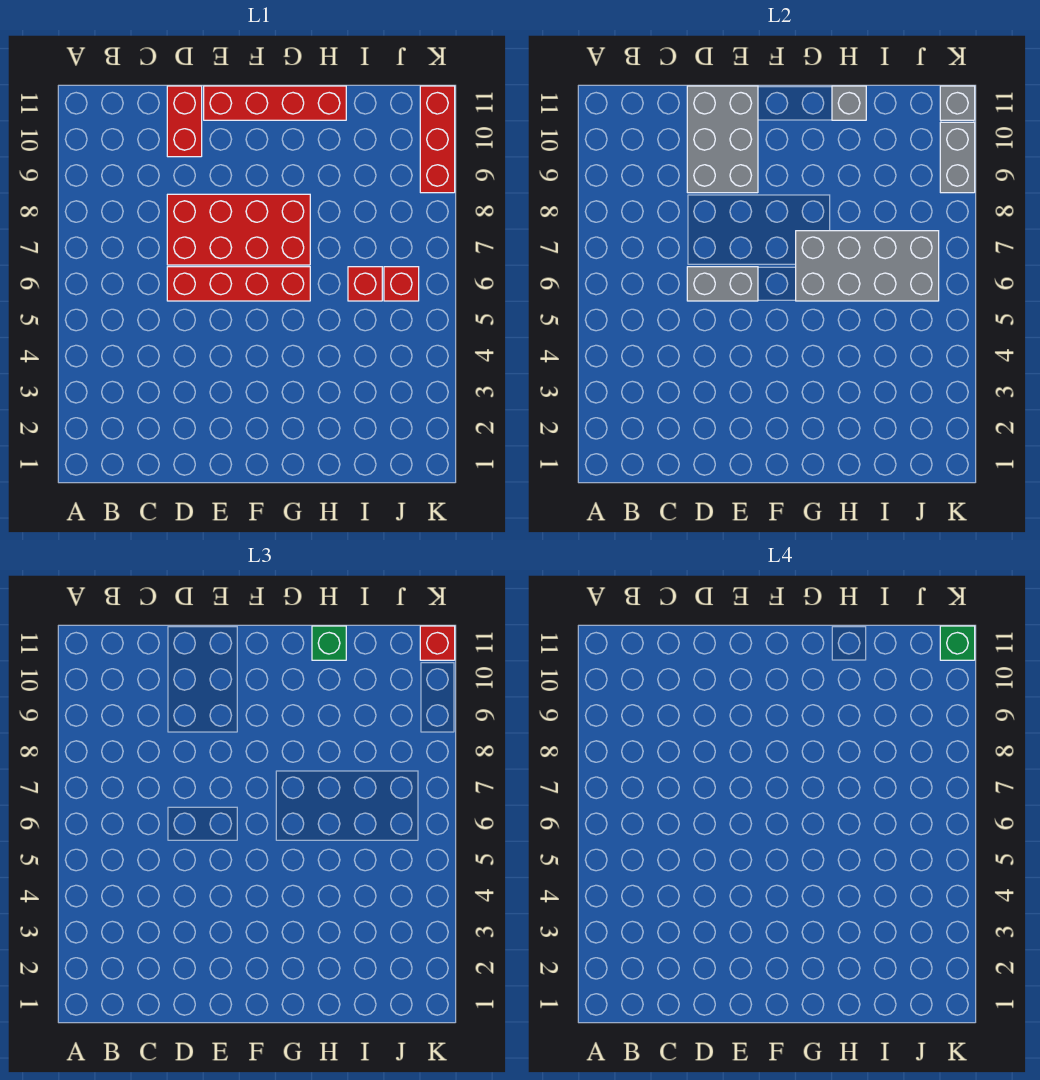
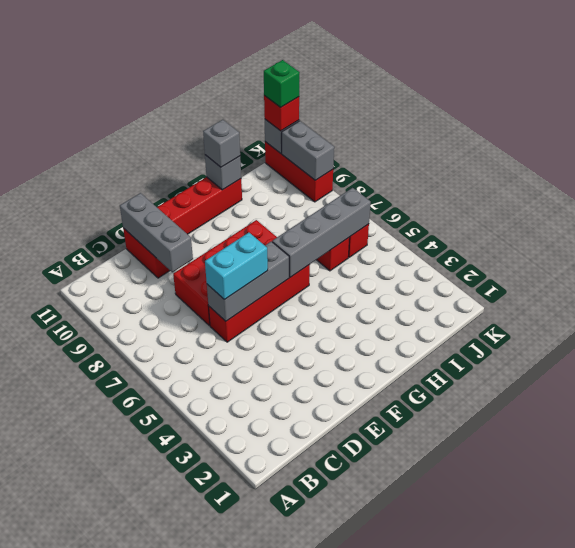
grey brick D6:E6 level 2 -> grey brick D6:F6 level 2
none -> cyan brick D6:E6 level 3
grey brick D9:E11 level 2 -> grey brick D9:D11 level 2
grey brick G6:J7 level 2 -> grey brick G6:J6 level 2
green brick H11 level 3 -> grey brick H11 level 3

